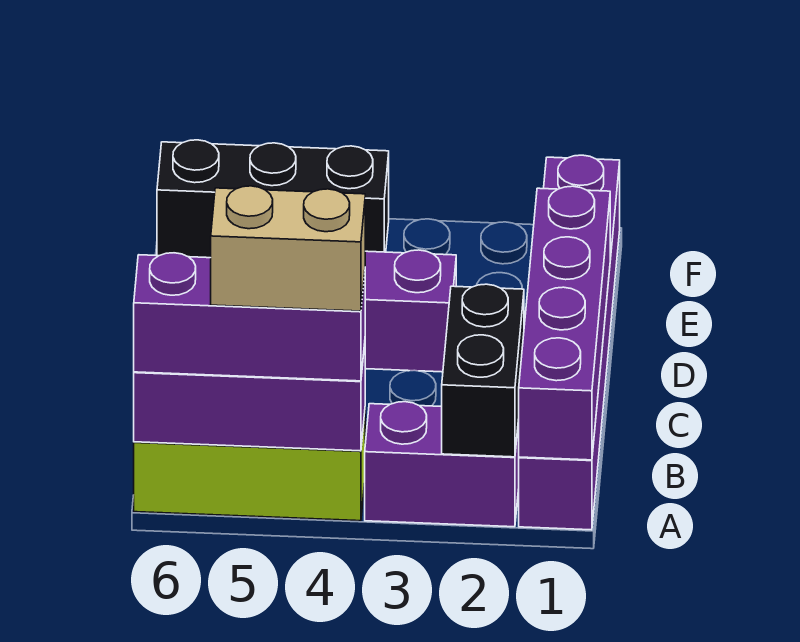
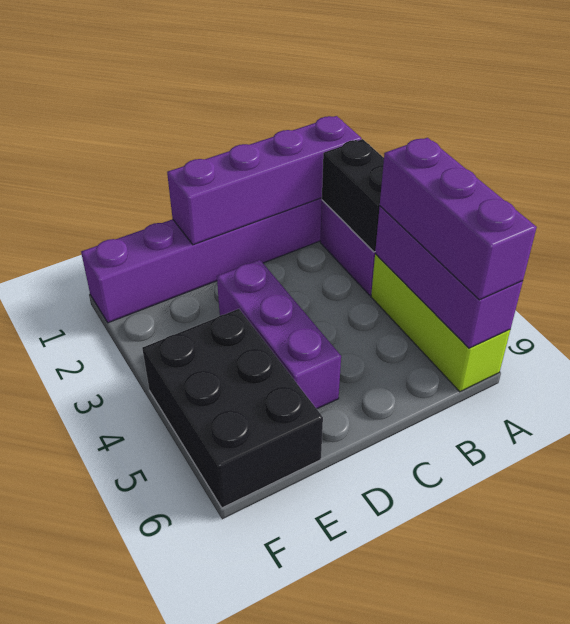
black brick A2:B2 level 2 -> black brick A2:A3 level 2
tan brick A4:A5 level 4 -> none
black brick F4:F6 level 1 -> black brick E4:F6 level 1

